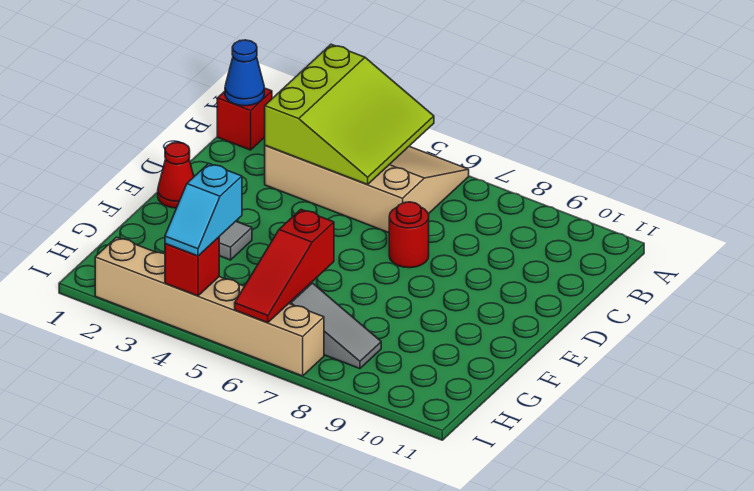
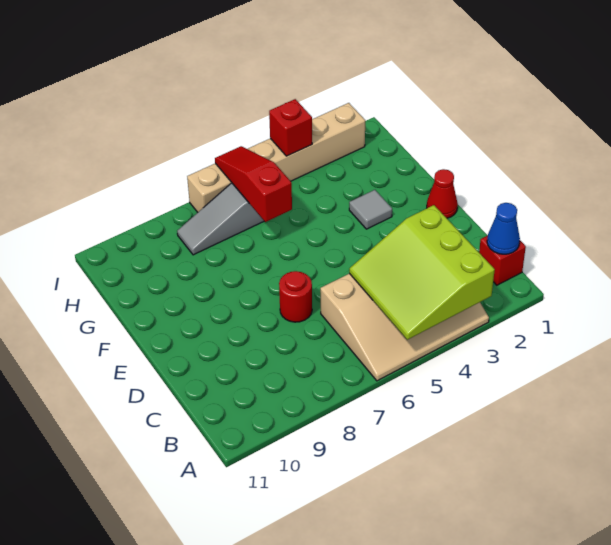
cyan slope H4:I4 level 3 top H -> none

